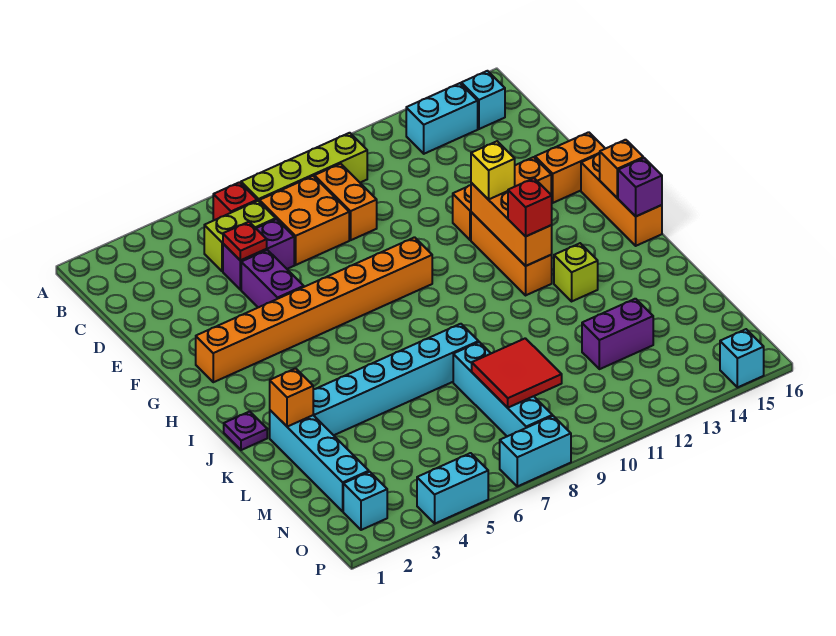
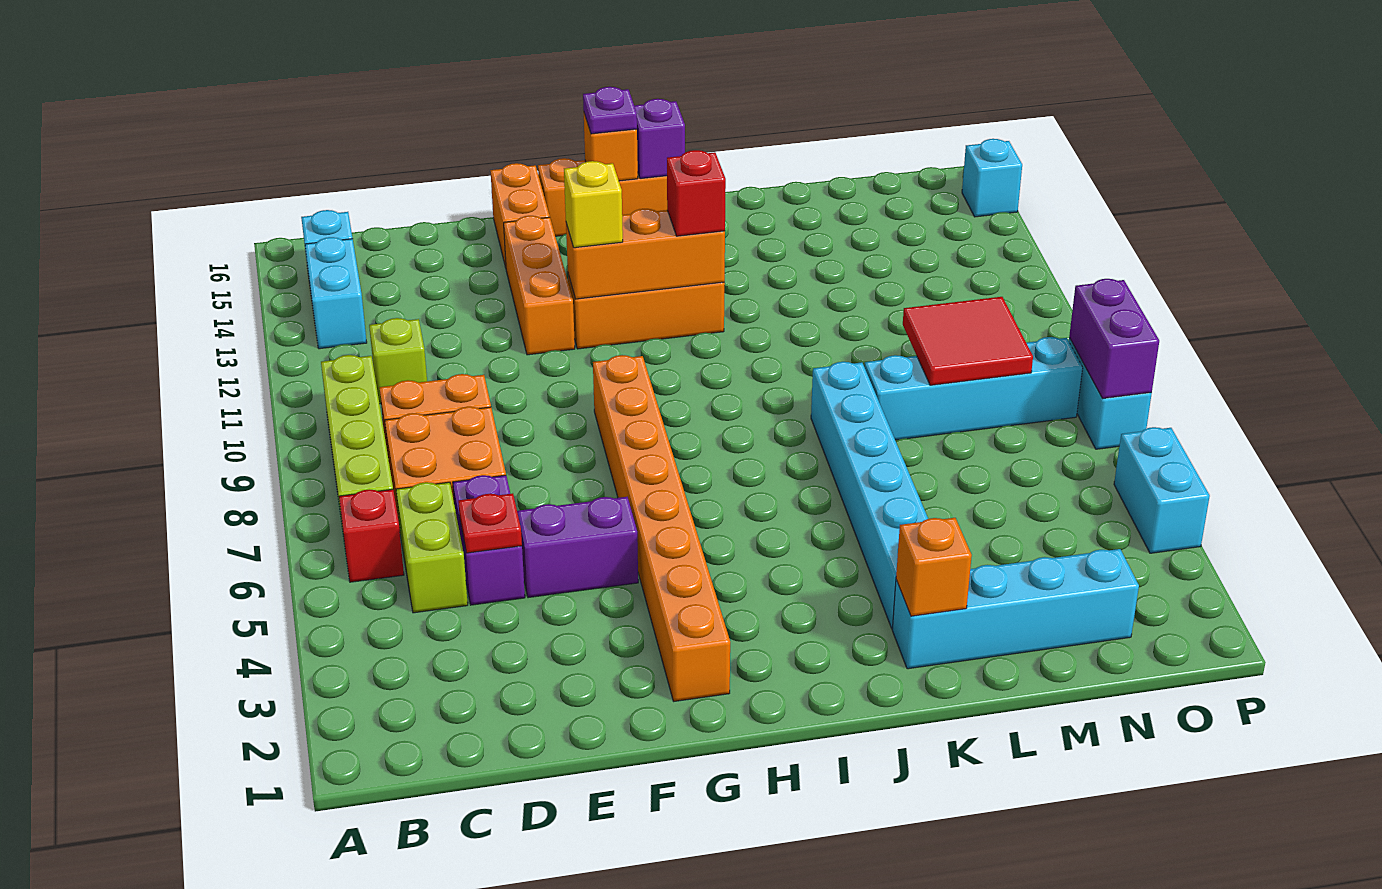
purple plate J1 level 1 -> purple plate H16 level 3
lime brick J13 level 1 -> lime brick C11 level 1
purple brick M12:M13 level 1 -> purple brick P7:P8 level 2
cyan brick O2 level 1 -> none

